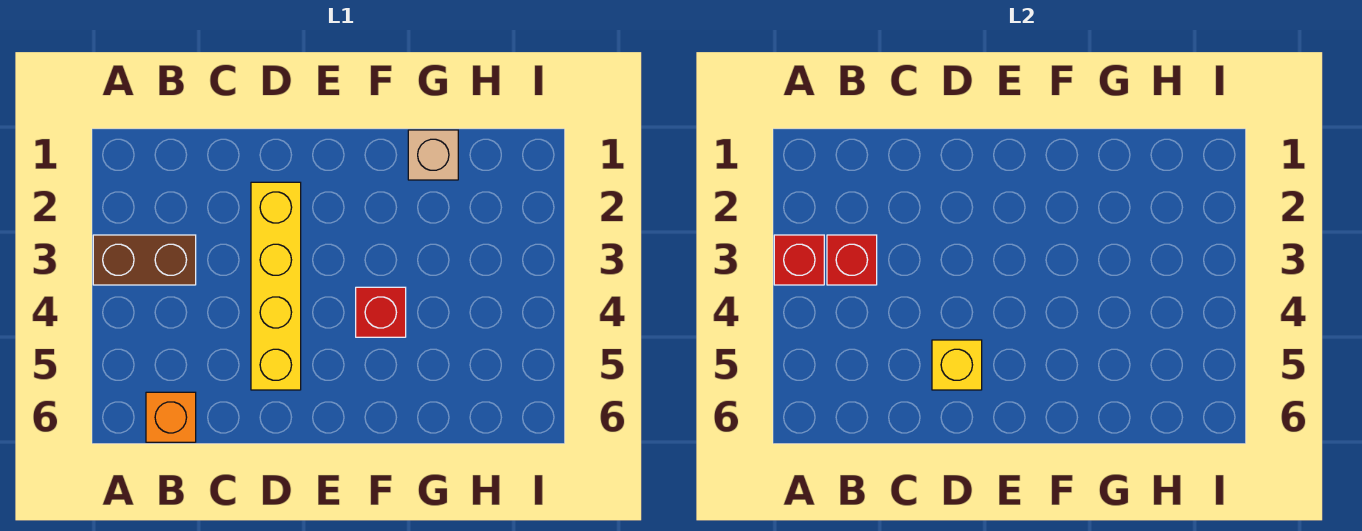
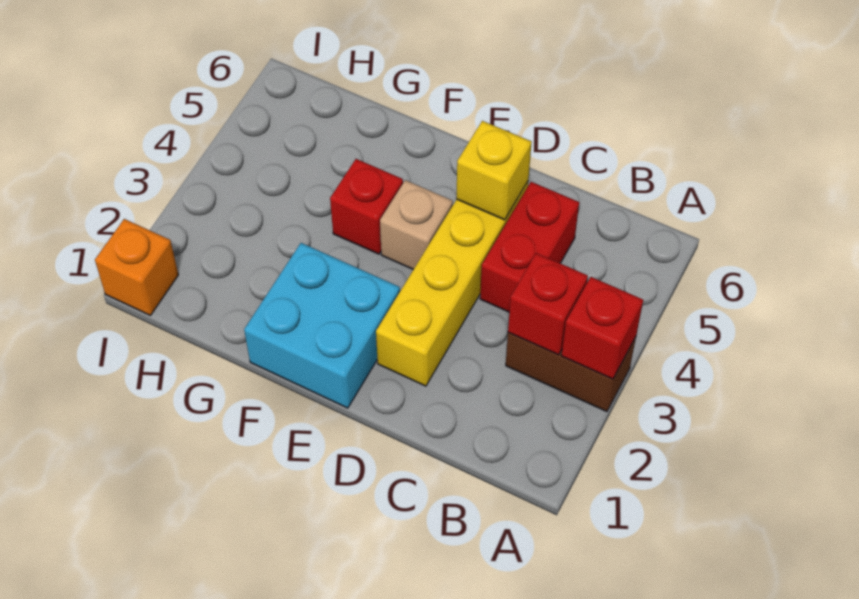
orange brick B6 level 1 -> orange brick I1 level 1
none -> red brick C4:C5 level 1
none -> cyan brick E1:F2 level 1
tan brick G1 level 1 -> tan brick E4 level 1

